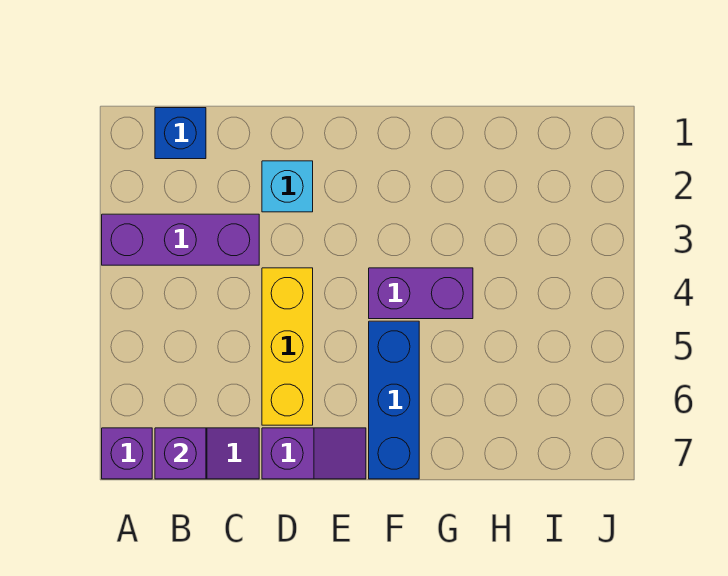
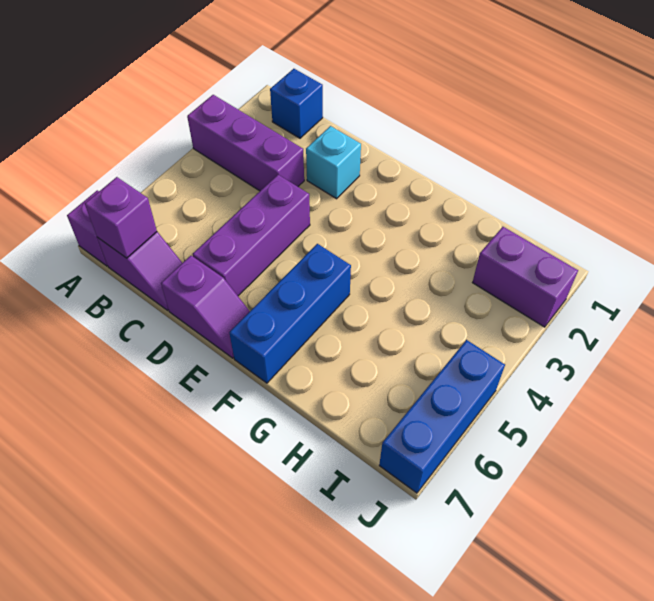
yellow brick D4:D6 level 1 -> purple brick D4:D6 level 1
purple brick F4:G4 level 1 -> purple brick I2:J2 level 1
none -> blue brick J5:J7 level 1

